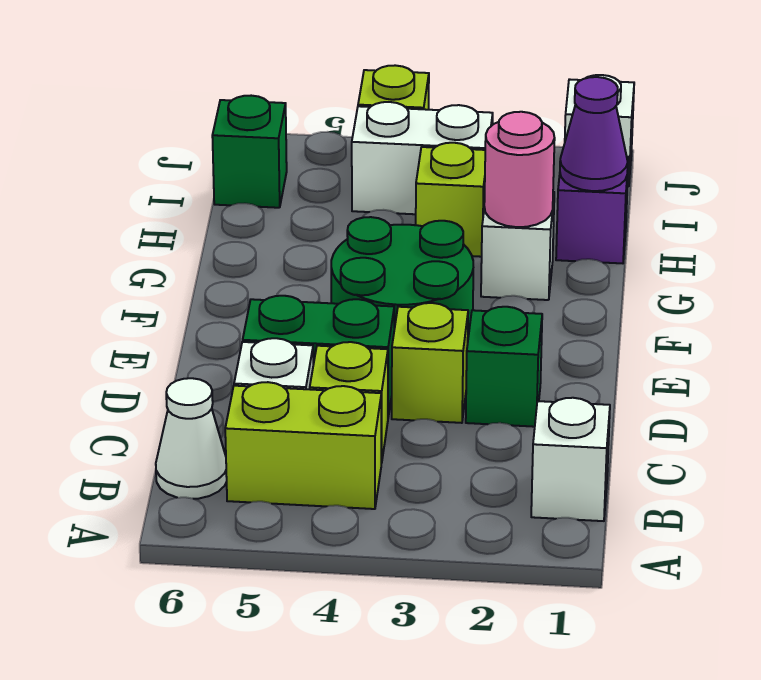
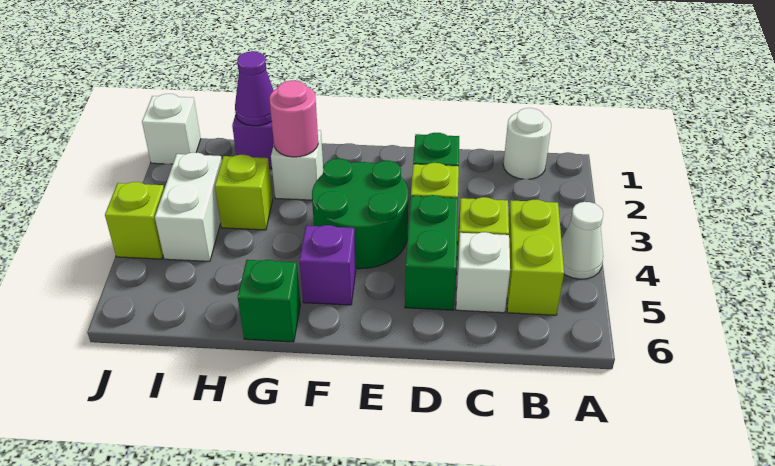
white brick B1 level 1 -> white round brick B1 level 1
white cone B6 level 1 -> white cone A4 level 1
none -> purple brick F5 level 1
green brick I6 level 1 -> green brick G6 level 1

